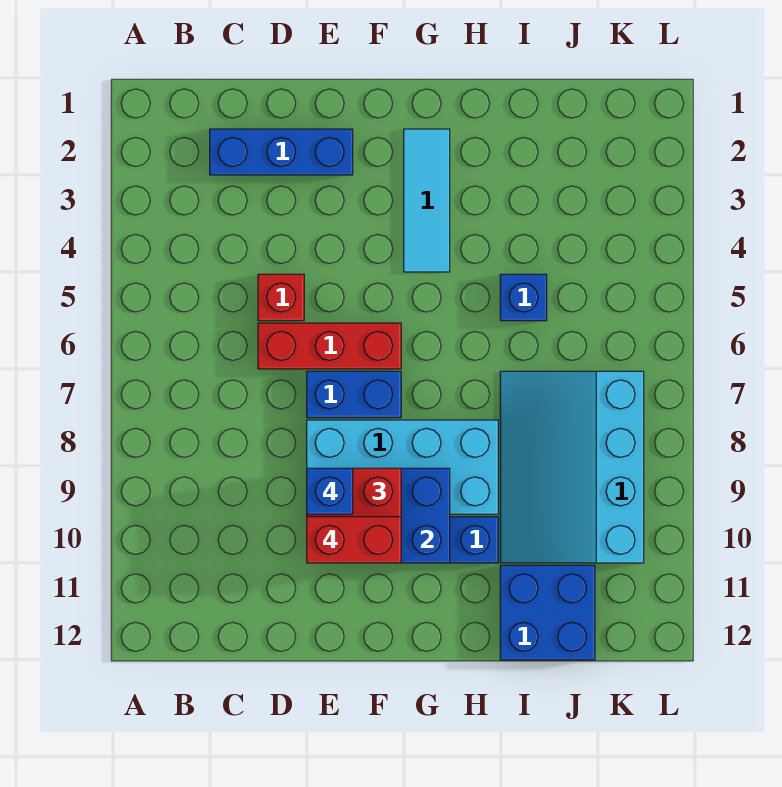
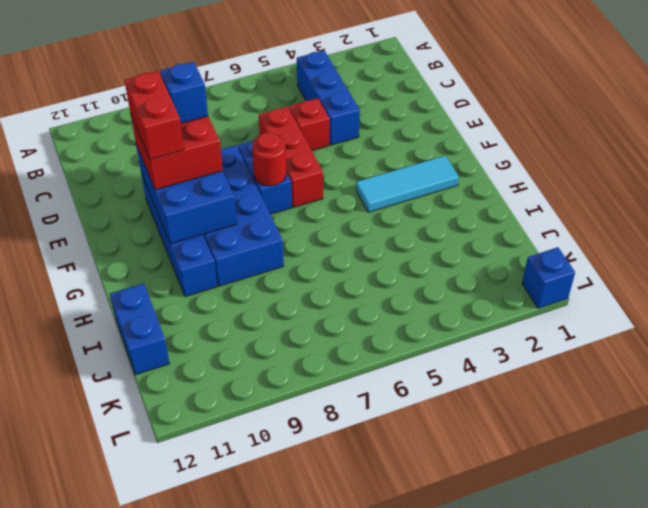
blue brick C2:E2 level 1 -> blue brick B4:D4 level 1
cyan brick E8:H9 level 1 -> blue brick E8:H9 level 1
none -> red round brick F7 level 2
blue brick I5 level 1 -> blue brick L1 level 1
cyan slope I7:K10 level 1 top K -> none
blue brick I11:J12 level 1 -> blue brick I12:J12 level 1

